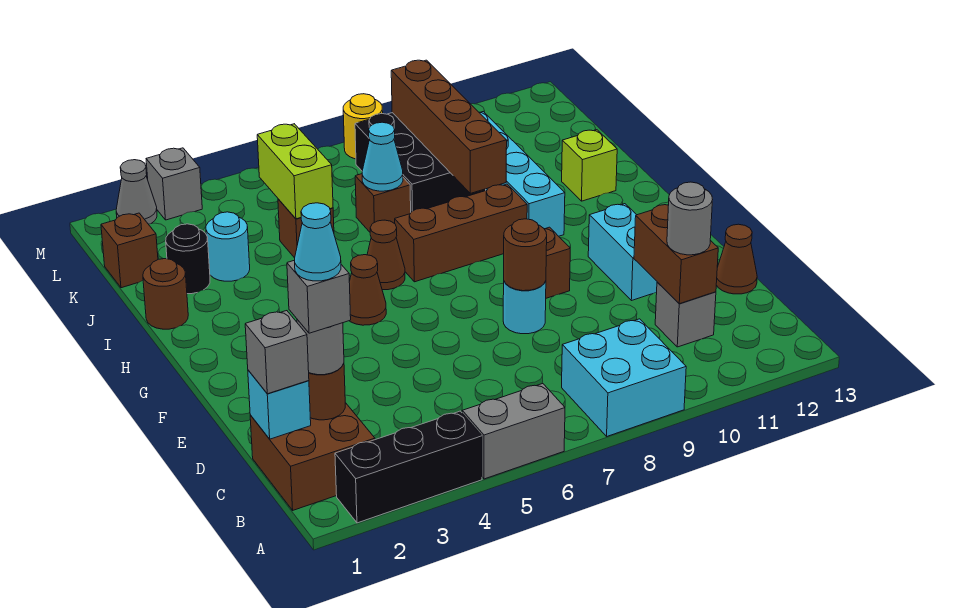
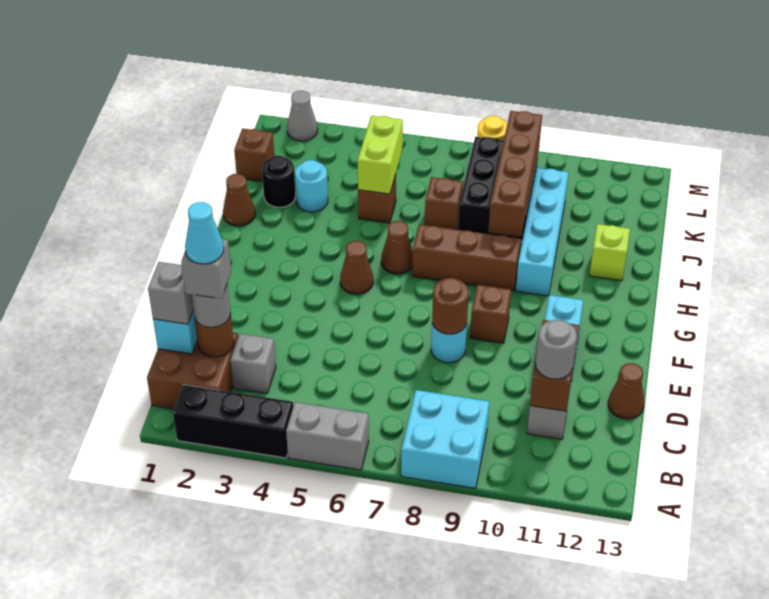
brown round brick I1 level 1 -> brown cone I1 level 1
cyan cone J7 level 2 -> none
grey brick M3 level 1 -> grey brick C3 level 1

